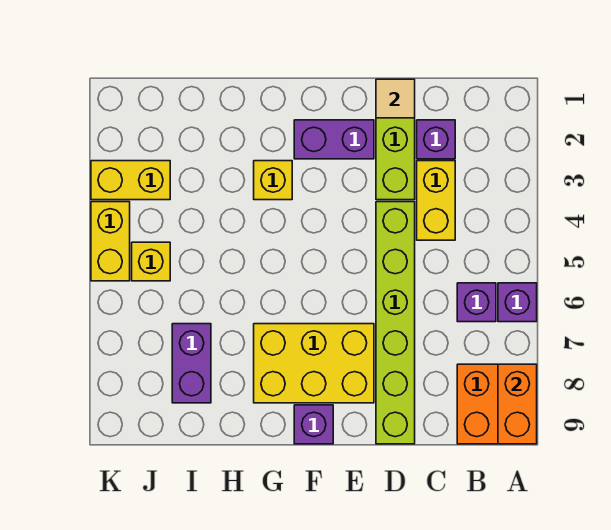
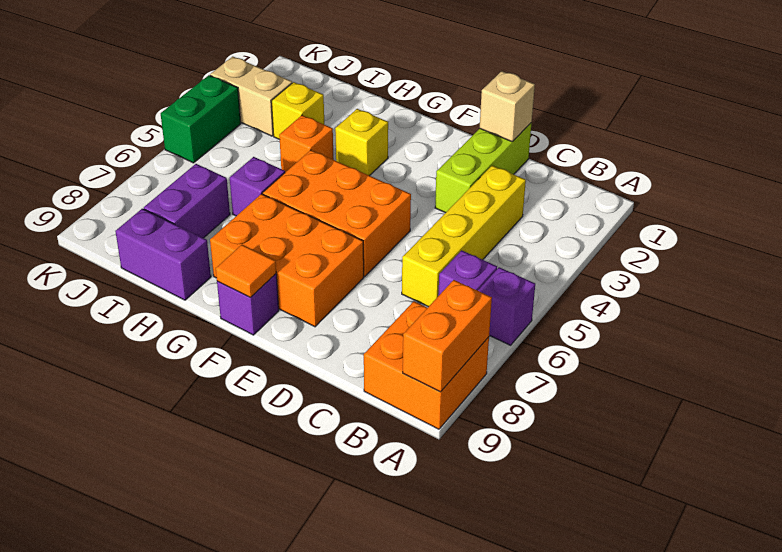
purple brick C2 level 1 -> purple brick H6 level 1
yellow brick C3:C4 level 1 -> yellow brick C3:C6 level 1
tan tile D1 level 2 -> tan brick D1 level 2
lime brick D4:D9 level 1 -> none
purple brick E2:F2 level 1 -> purple brick H9:I9 level 1
none -> orange brick E5:G6 level 1
yellow brick E7:G8 level 1 -> orange brick E7:G8 level 1
none -> orange tile F9 level 2
none -> orange brick H4 level 1
yellow brick J3:K3 level 1 -> tan brick J3:K3 level 1
yellow brick J5 level 1 -> yellow brick I3 level 1
yellow brick K4:K5 level 1 -> green brick K4:K5 level 1

